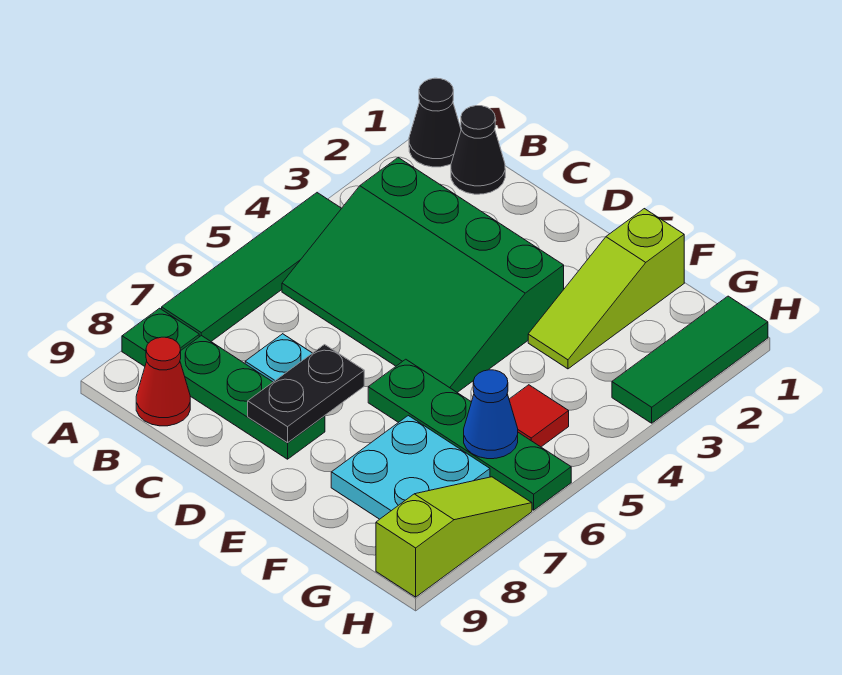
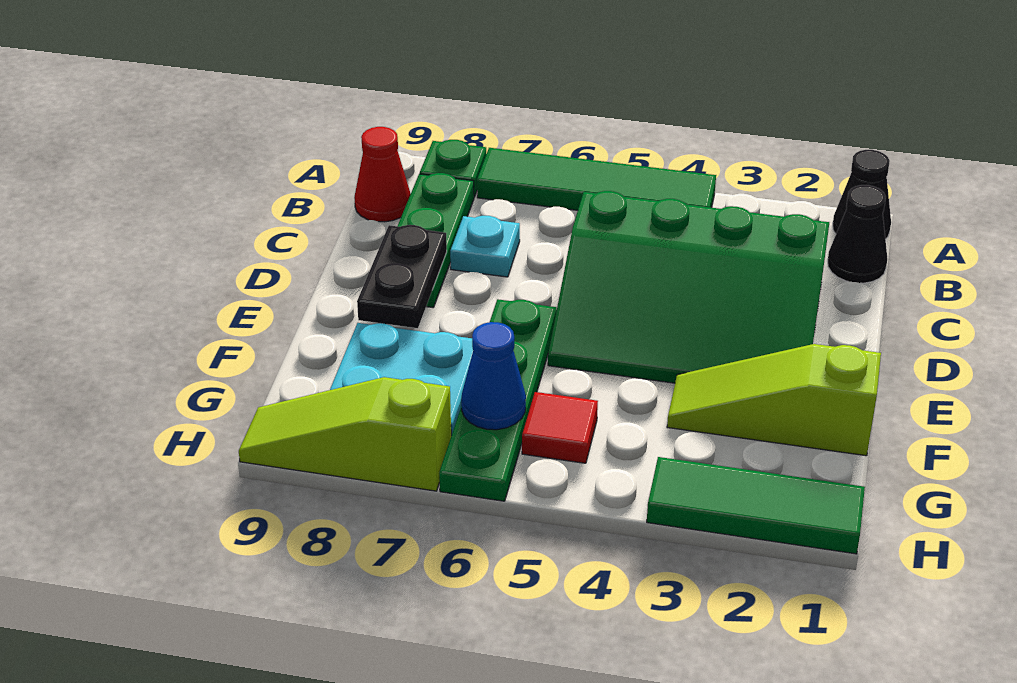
green slope B3:E5 level 1 top 3 -> green slope C2:E5 level 1 top C
black plate D7:D8 level 2 -> black plate D8:E8 level 2
lime slope H7:H9 level 1 top 9 -> lime slope H7:H9 level 1 top 7

